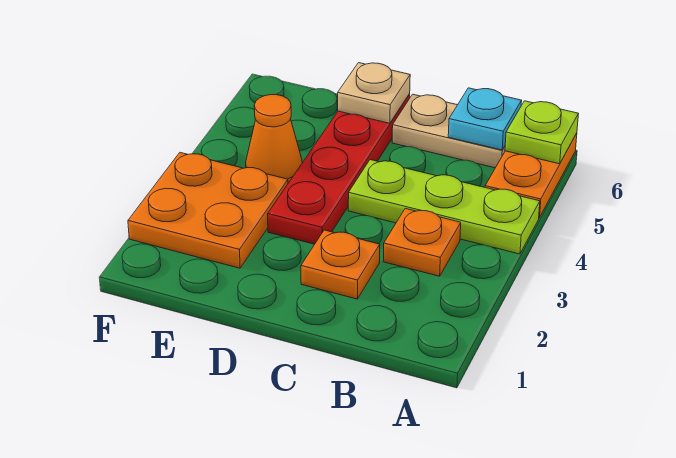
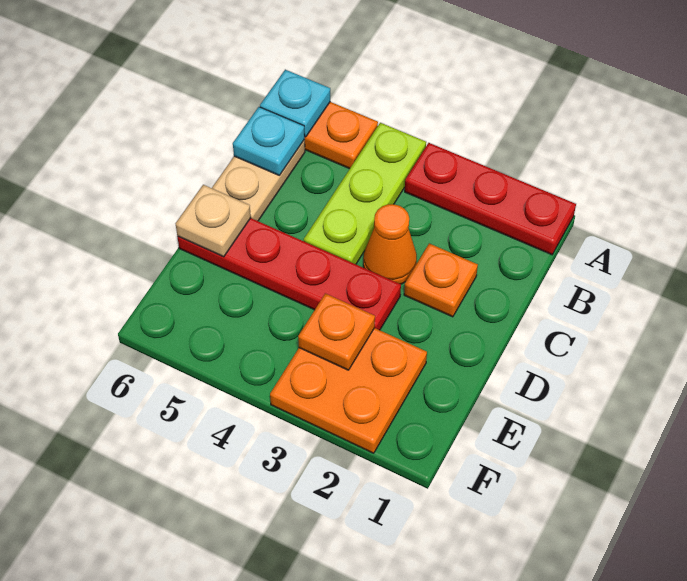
none -> red plate A1:A3 level 1
lime plate A6 level 2 -> cyan plate A6 level 2
orange plate B3 level 1 -> orange plate E3 level 2
orange cone E4 level 1 -> orange cone C3 level 1

